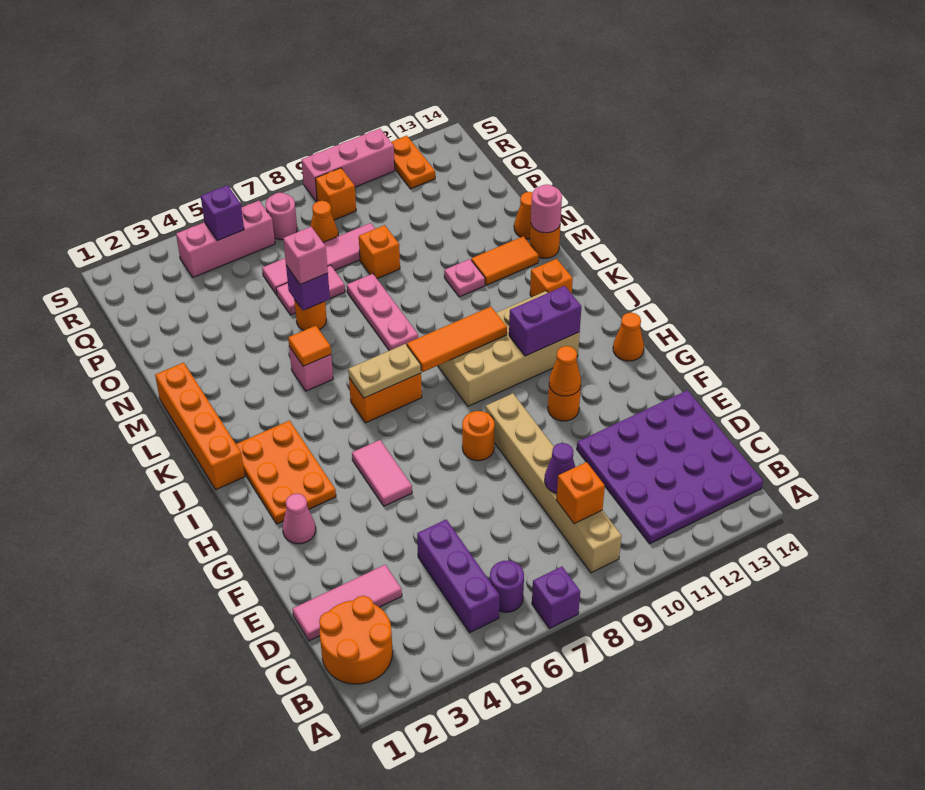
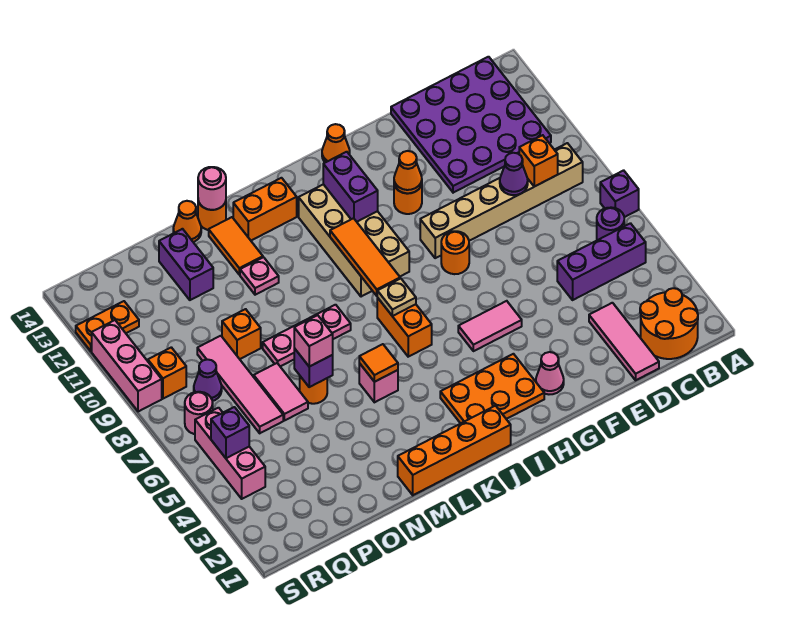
tan plate J6:J7 level 2 -> tan plate J7 level 2
orange brick K13 level 1 -> orange brick K13:L13 level 1
none -> purple brick O12:O13 level 1
orange cone Q8 level 1 -> purple cone Q8 level 1

